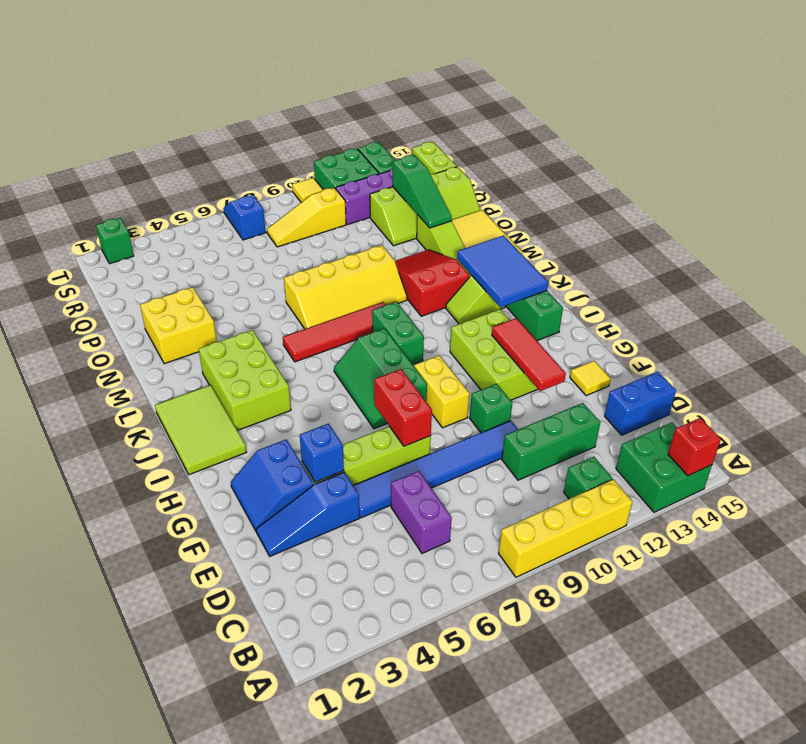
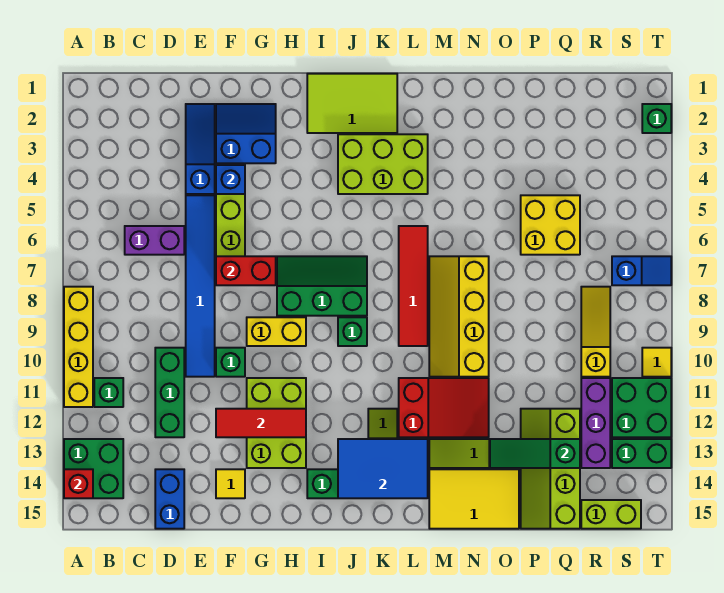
lime brick G11:I12 level 1 -> lime brick G11:H13 level 1
green brick J9:K9 level 1 -> green brick J9 level 1
yellow brick N2:O3 level 1 -> yellow brick P5:Q6 level 1

